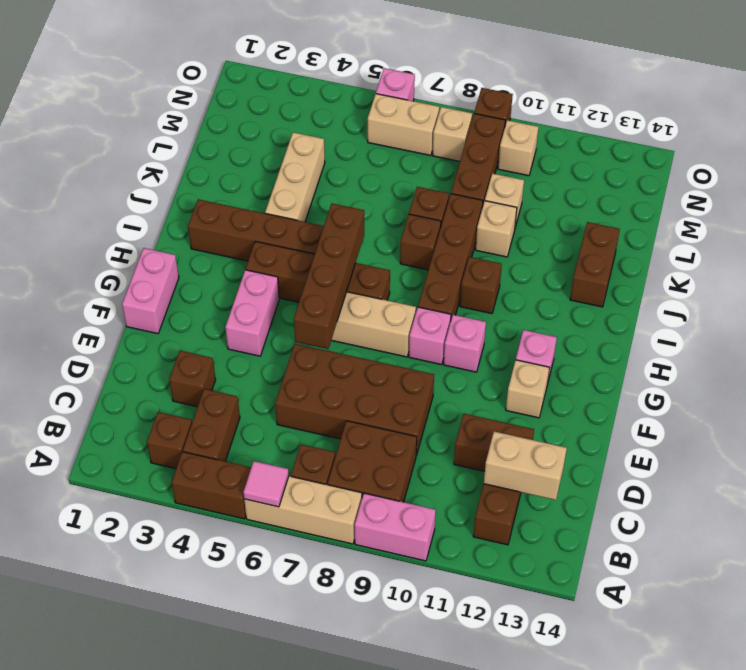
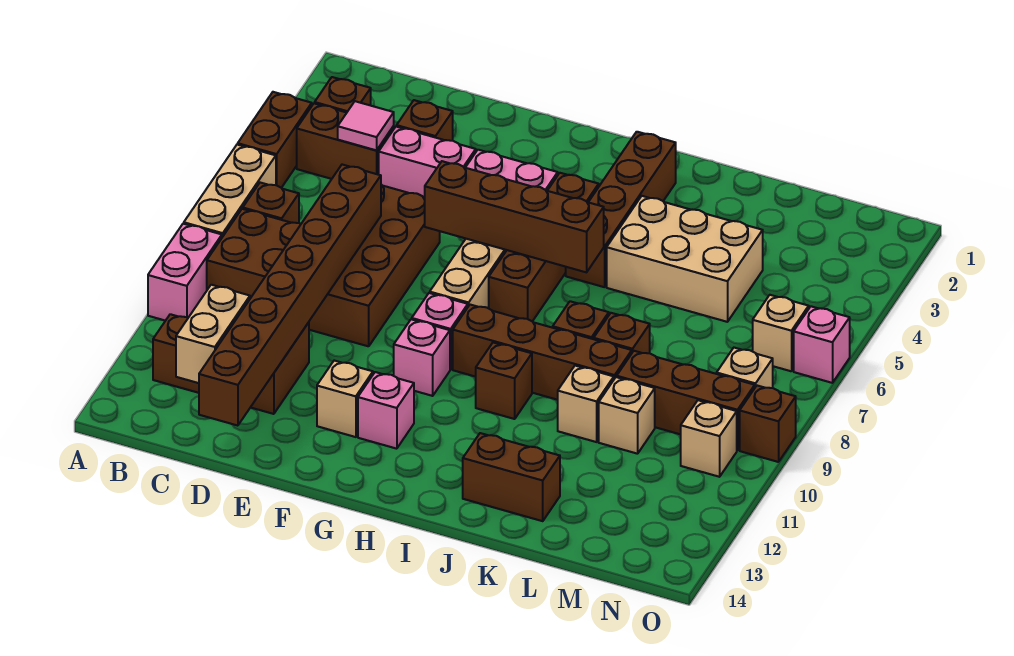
pink tile A6 level 2 -> pink tile C4 level 2
none -> brown brick D7:D14 level 2
pink brick F1:G1 level 1 -> pink brick D4:E4 level 1
tan brick J4:L4 level 1 -> tan brick J4:L5 level 1
tan brick N6:N7 level 1 -> tan brick N6 level 1

